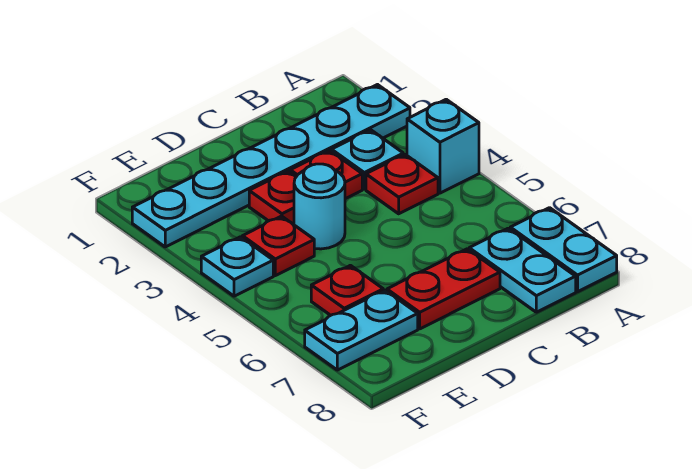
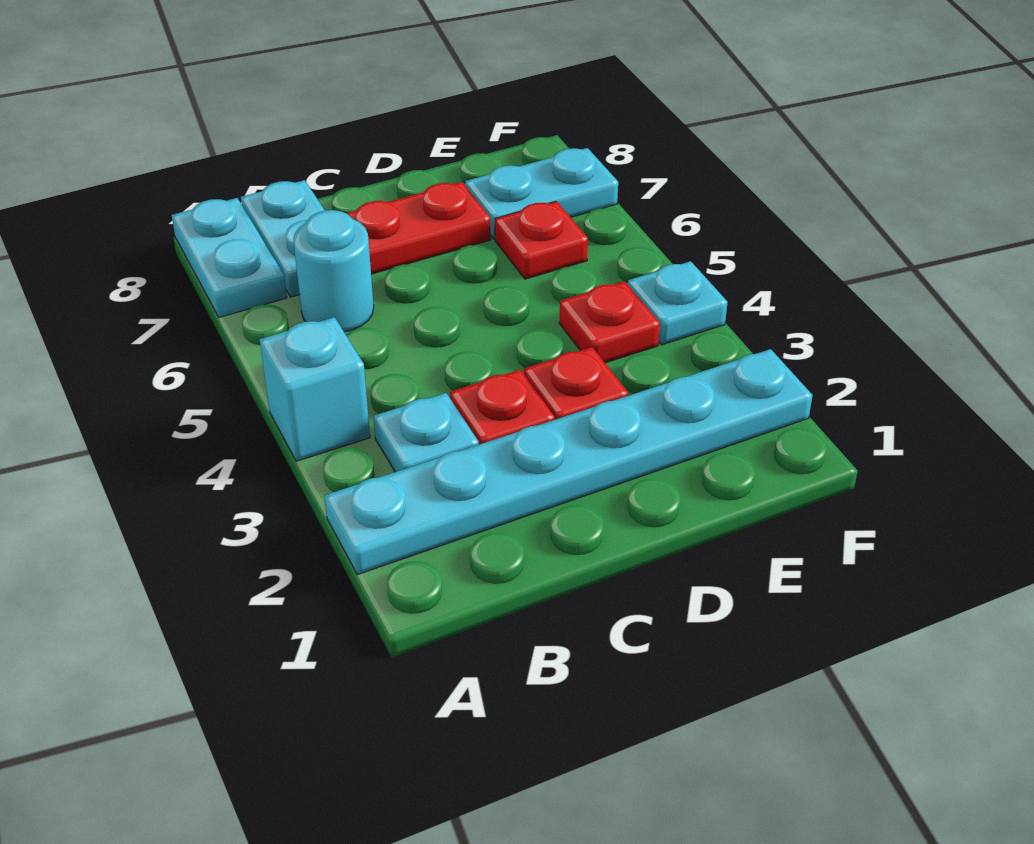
red plate B4 level 1 -> none
cyan round brick D4 level 1 -> cyan round brick B6 level 1

